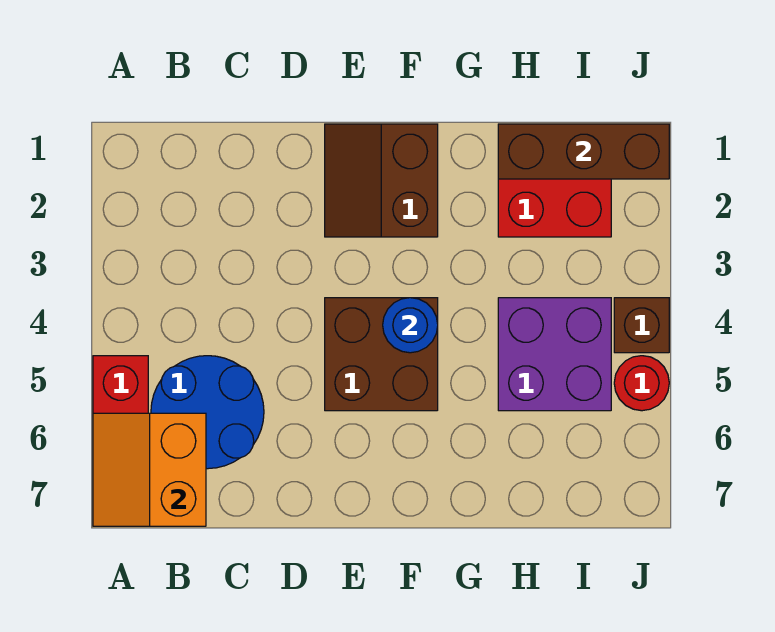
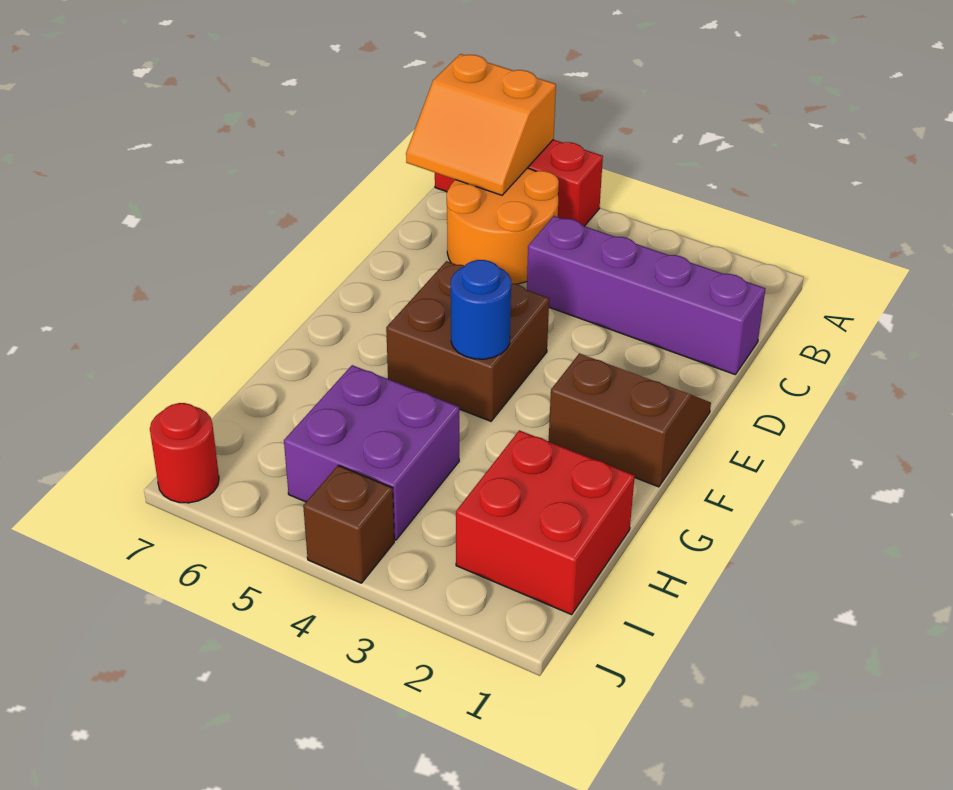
orange slope A6:B7 level 2 top B -> orange slope A6:B7 level 2 top A
blue round brick B5:C6 level 1 -> orange round brick B5:C6 level 1
none -> purple brick C1:C4 level 1
brown brick H1:J1 level 2 -> none
red round brick J5 level 1 -> red round brick J7 level 1

